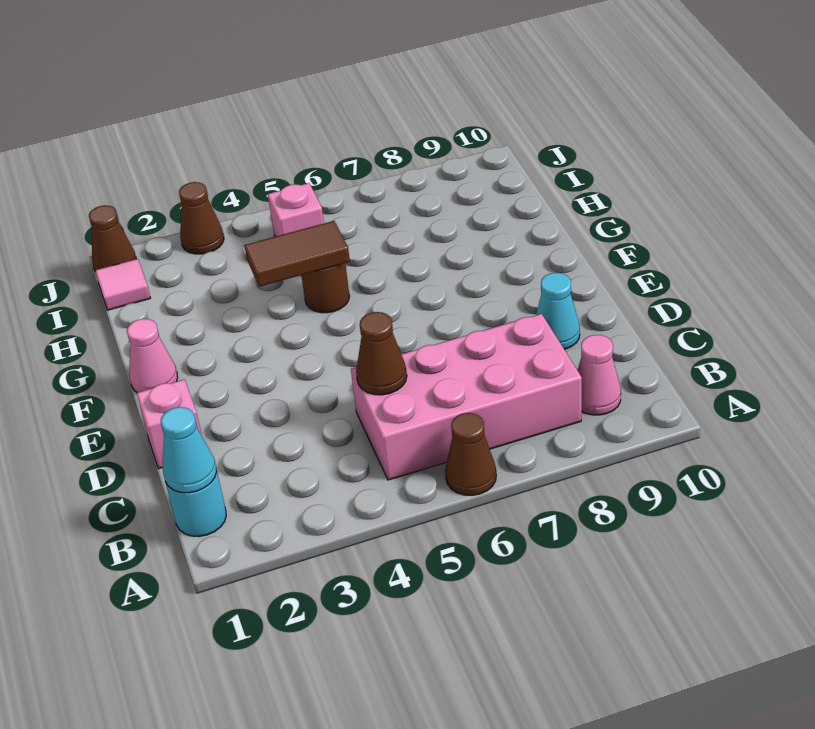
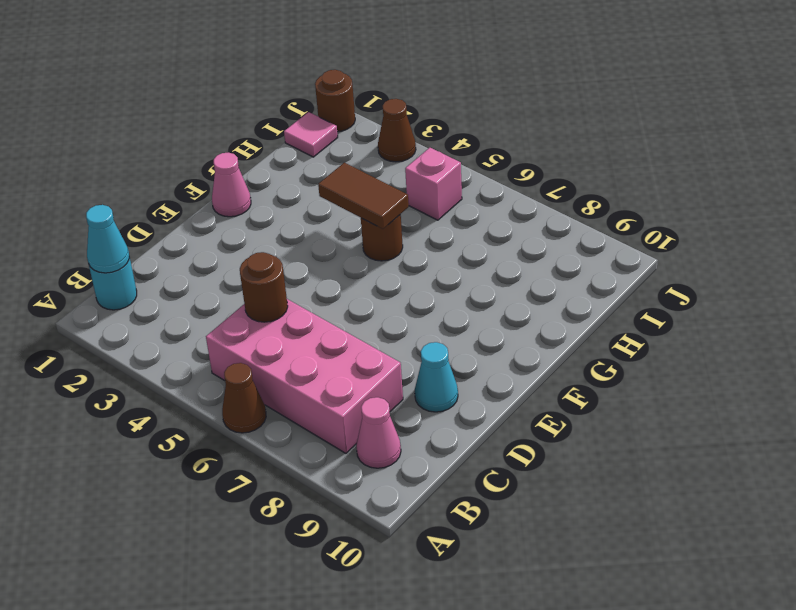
brown cone C5 level 2 -> brown round brick C5 level 2
pink brick D1 level 1 -> none
brown cone J1 level 1 -> brown round brick J1 level 1

